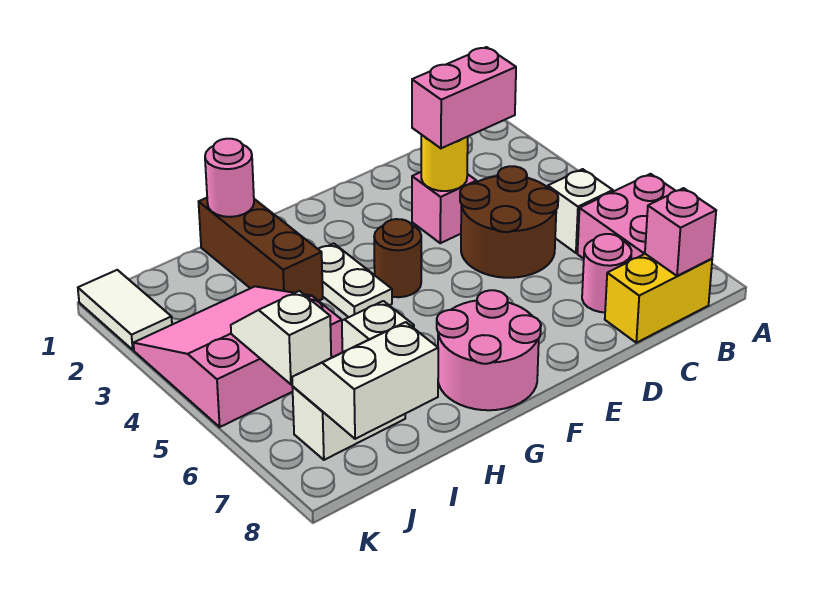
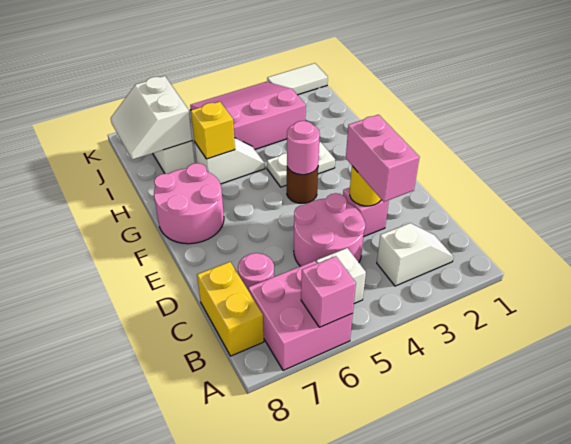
pink brick B8 level 2 -> pink brick A6 level 2
brown round brick C4:D5 level 1 -> pink round brick C4:D5 level 1
brown brick H1:H3 level 1 -> none
pink round brick H1 level 2 -> pink round brick F4 level 2
none -> yellow brick H6 level 2
pink slope I3:K5 level 1 top 5 -> pink slope I3:K5 level 1 top I
white slope I7:J8 level 2 top 8 -> white slope I7:J8 level 2 top 7
white slope J5:J6 level 2 top 6 -> white slope B2:B3 level 1 top 3

